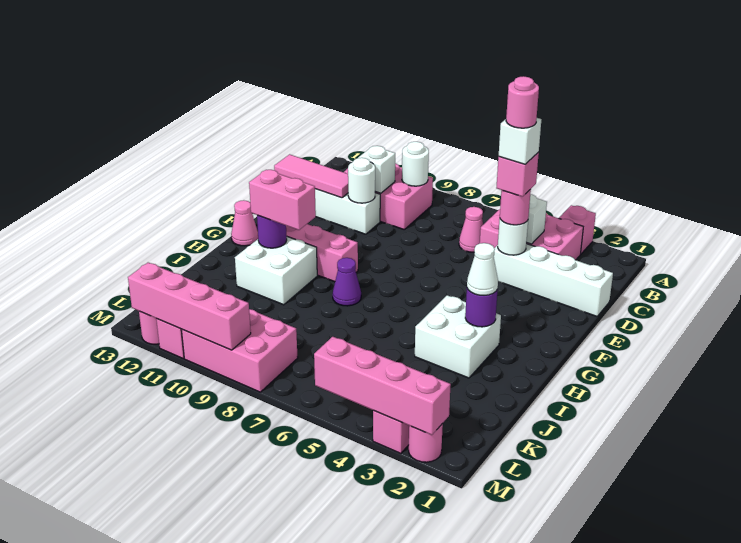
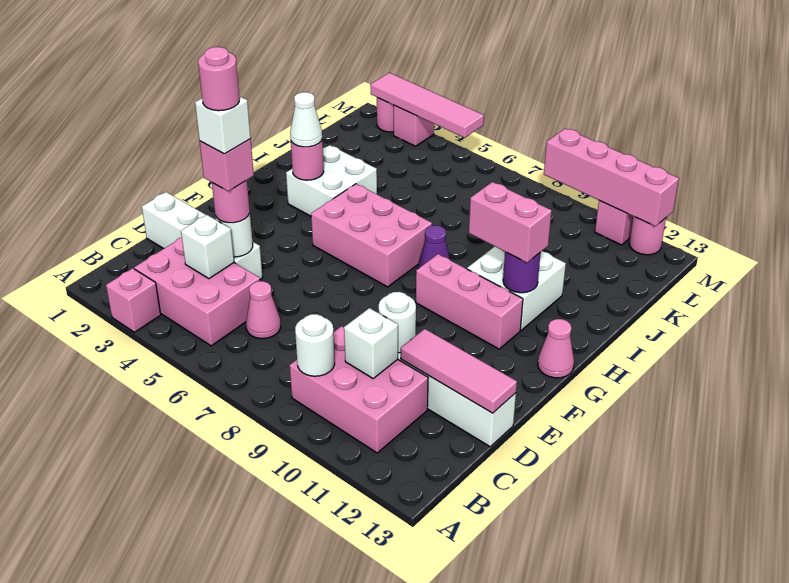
purple round brick H3 level 2 -> pink round brick H3 level 2
pink brick L8:M10 level 1 -> pink brick G5:H7 level 1
pink brick M2:M5 level 2 -> pink tile M2:M5 level 2

